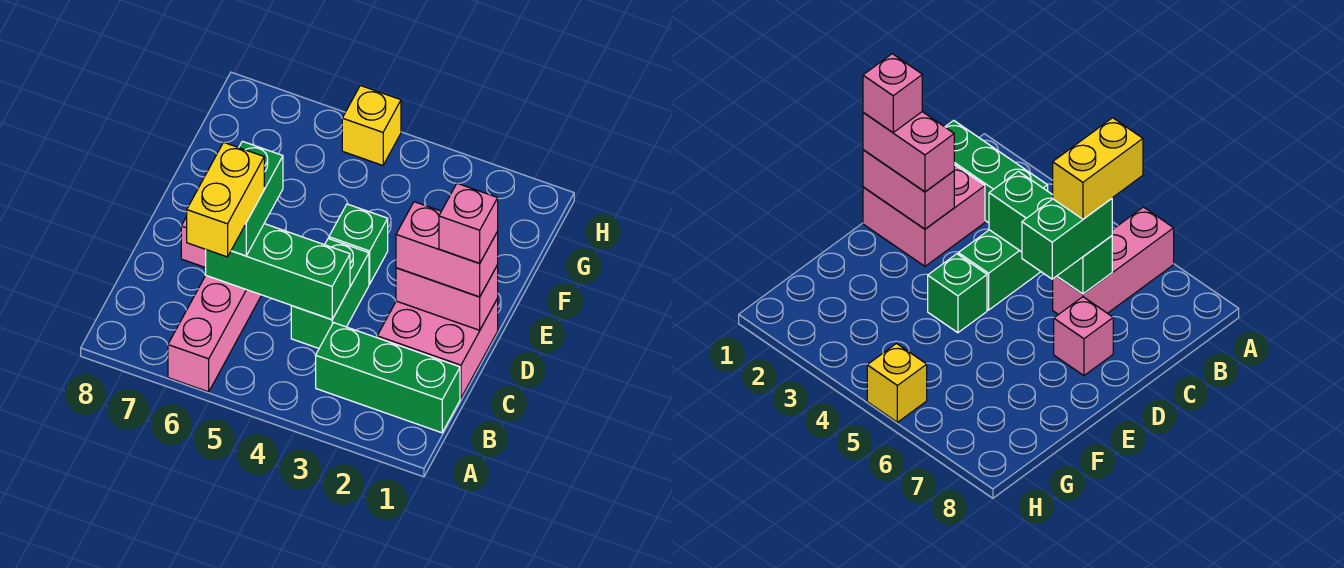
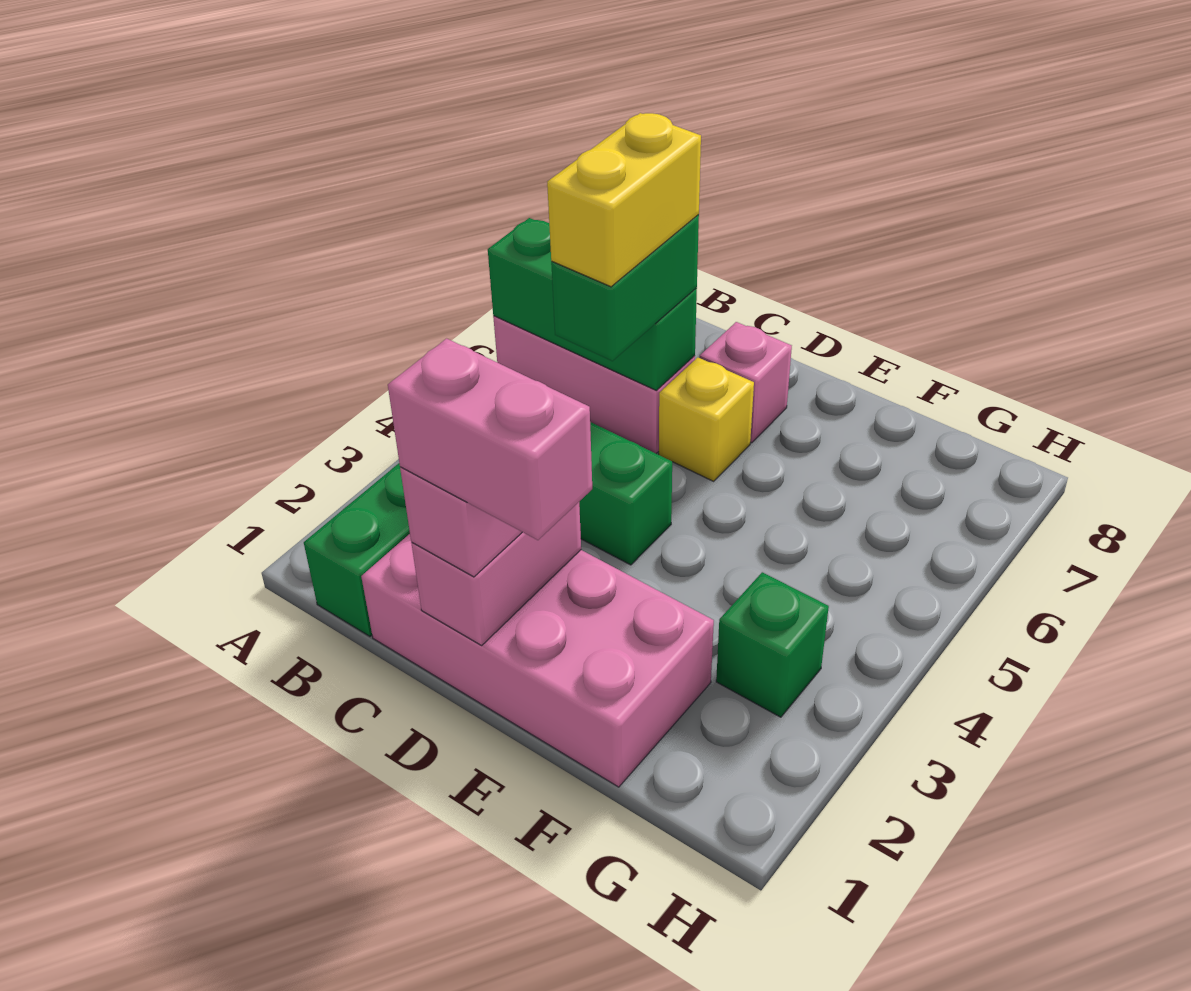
yellow brick B6:C6 level 4 -> yellow brick C5:C6 level 4
pink brick C1:D2 level 1 -> pink brick C1:F2 level 1
green brick C4:C6 level 2 -> green brick A6:C6 level 2
green brick C6:D6 level 3 -> green brick C5:C6 level 3
pink brick D1 level 4 -> pink brick D1:E1 level 4
green brick E4 level 1 -> green brick G3 level 1
yellow brick H5 level 1 -> yellow brick D6 level 1

